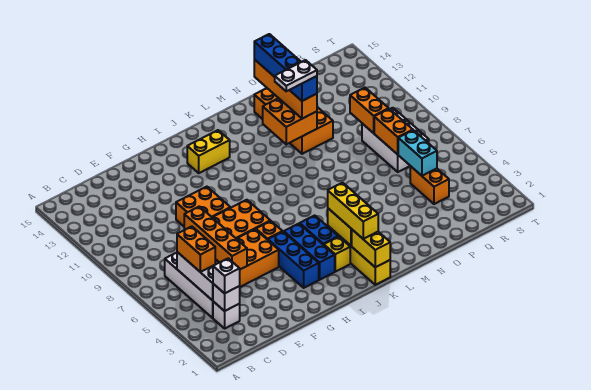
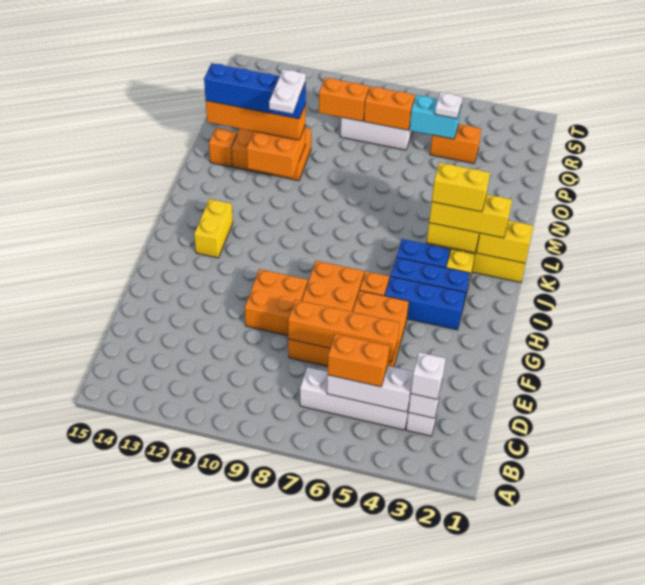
none -> yellow brick K3:K4 level 4
none -> white plate Q5 level 3

